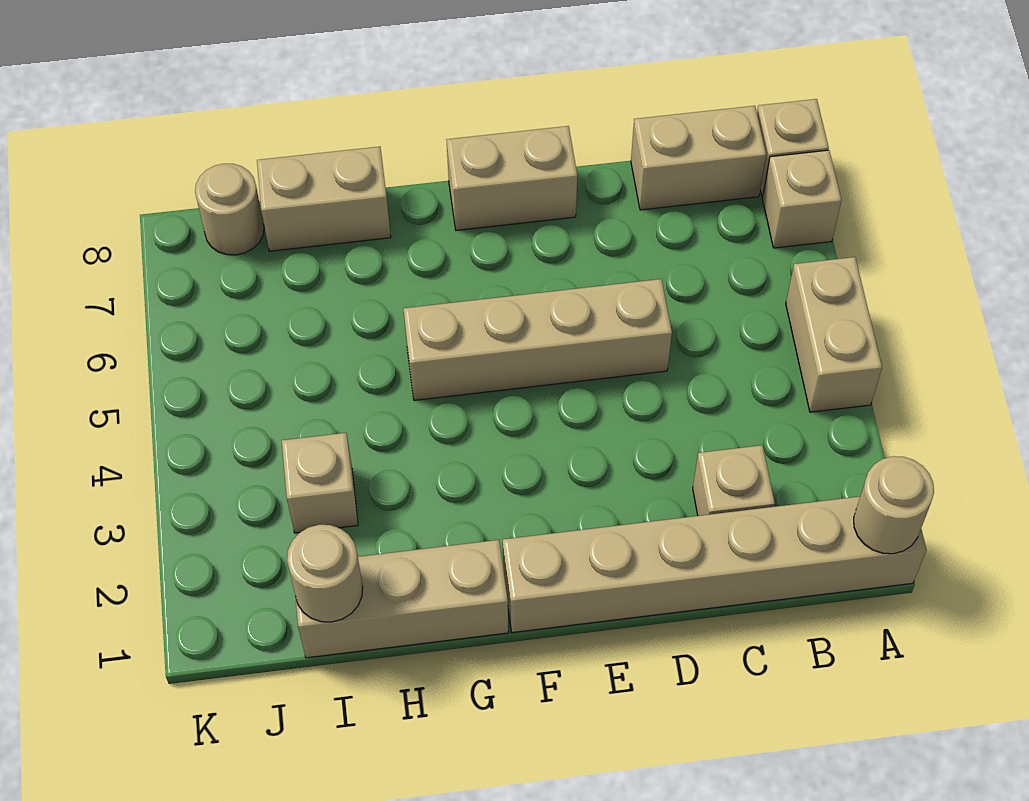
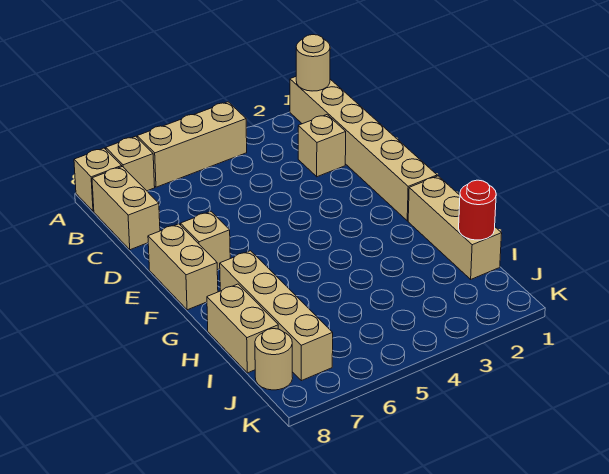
tan brick A4:A5 level 1 -> tan brick A4:A6 level 1
tan brick D5:G5 level 1 -> tan brick G7:J7 level 1
tan round brick I1 level 2 -> red round brick I1 level 2
tan brick I3 level 1 -> tan brick E7 level 1

